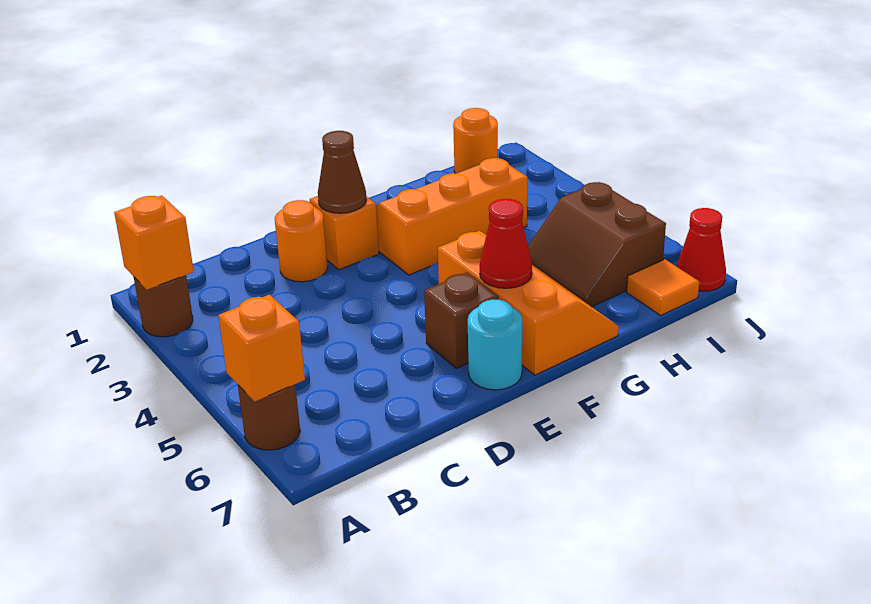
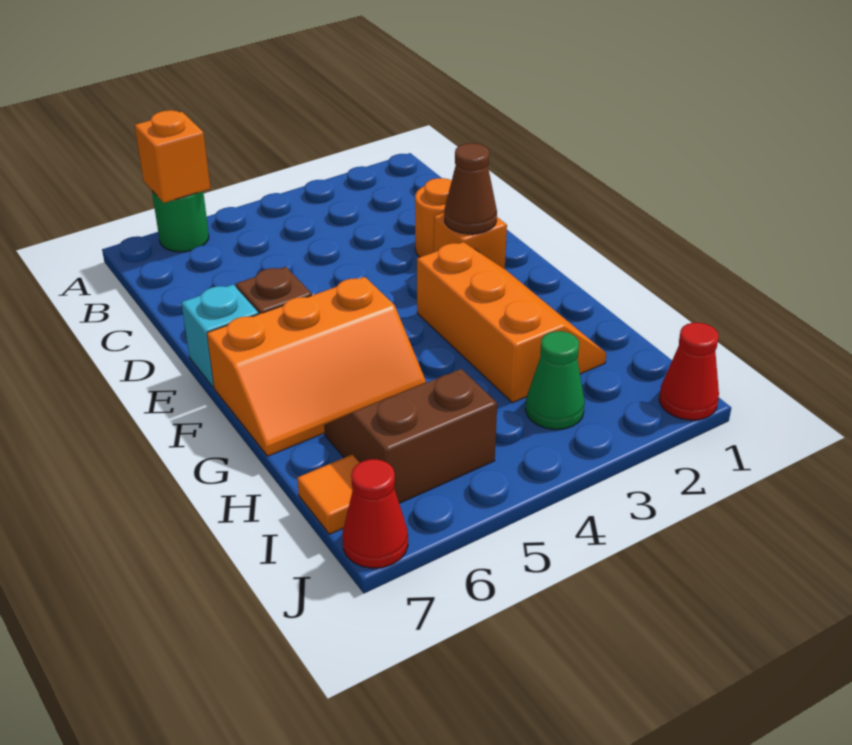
brown round brick A2 level 1 -> none
orange brick A2 level 2 -> none
brown round brick A6 level 1 -> green round brick A6 level 1
cyan round brick E7 level 1 -> cyan brick E7 level 1
red cone F6 level 2 -> red cone J1 level 1
orange round brick I1 level 1 -> none
none -> green cone I3 level 1

